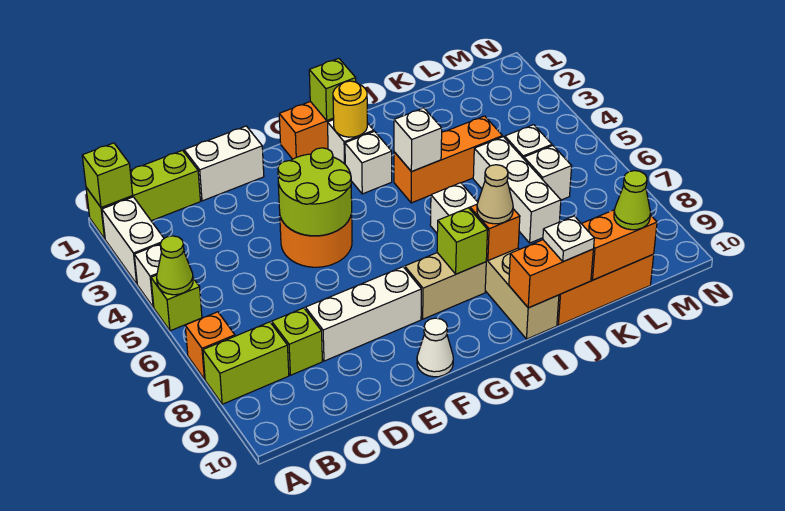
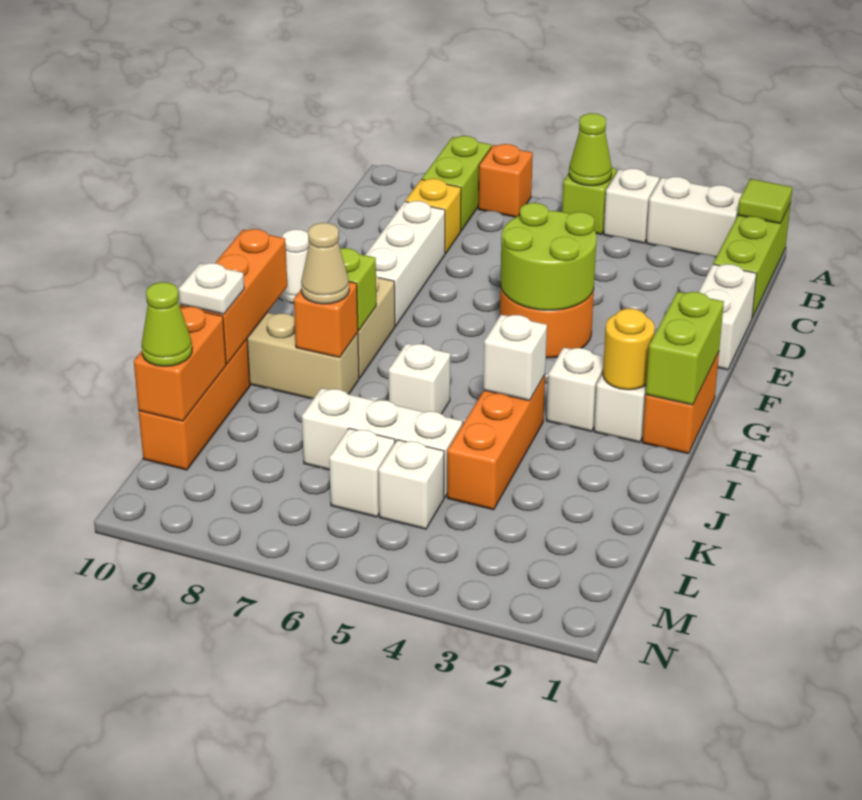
lime brick A1 level 2 -> lime tile A1 level 2
lime brick C8 level 1 -> yellow brick C8 level 1
lime brick H1 level 2 -> lime brick G1:H1 level 2
orange brick I10:J10 level 2 -> orange brick H10:J10 level 2

